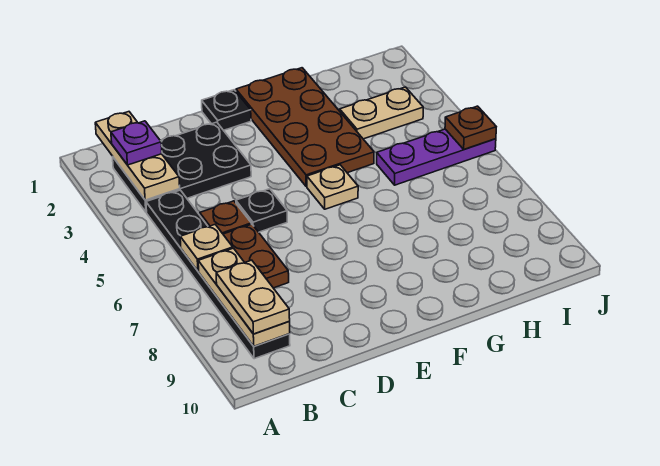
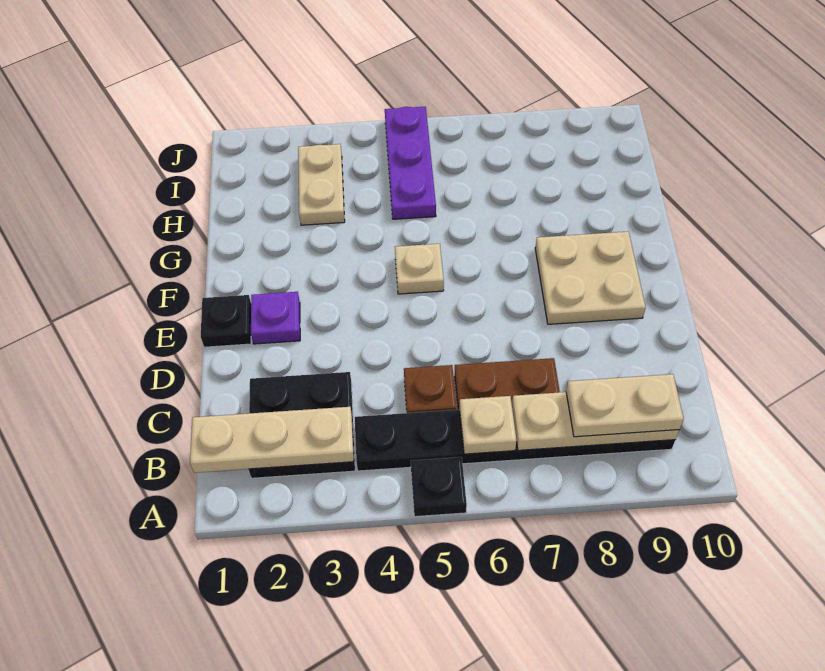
black plate B2:D3 level 1 -> black plate B2:C3 level 1
purple plate B2 level 3 -> purple plate E2 level 1
black plate D5 level 1 -> black plate A5 level 1
none -> tan plate E8:F9 level 1
brown plate F1:G4 level 1 -> none
brown plate J5 level 2 -> none

